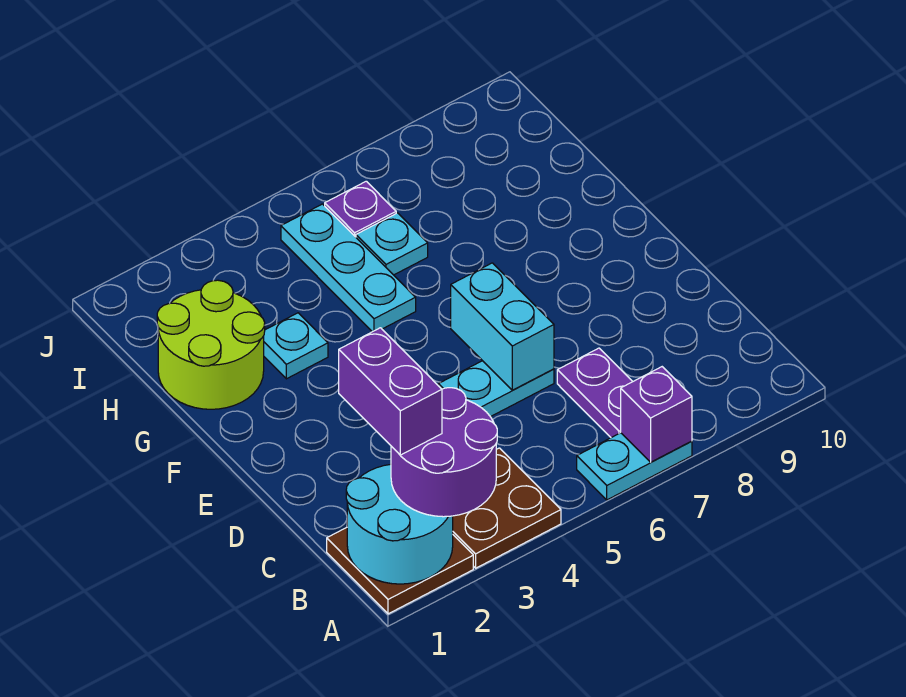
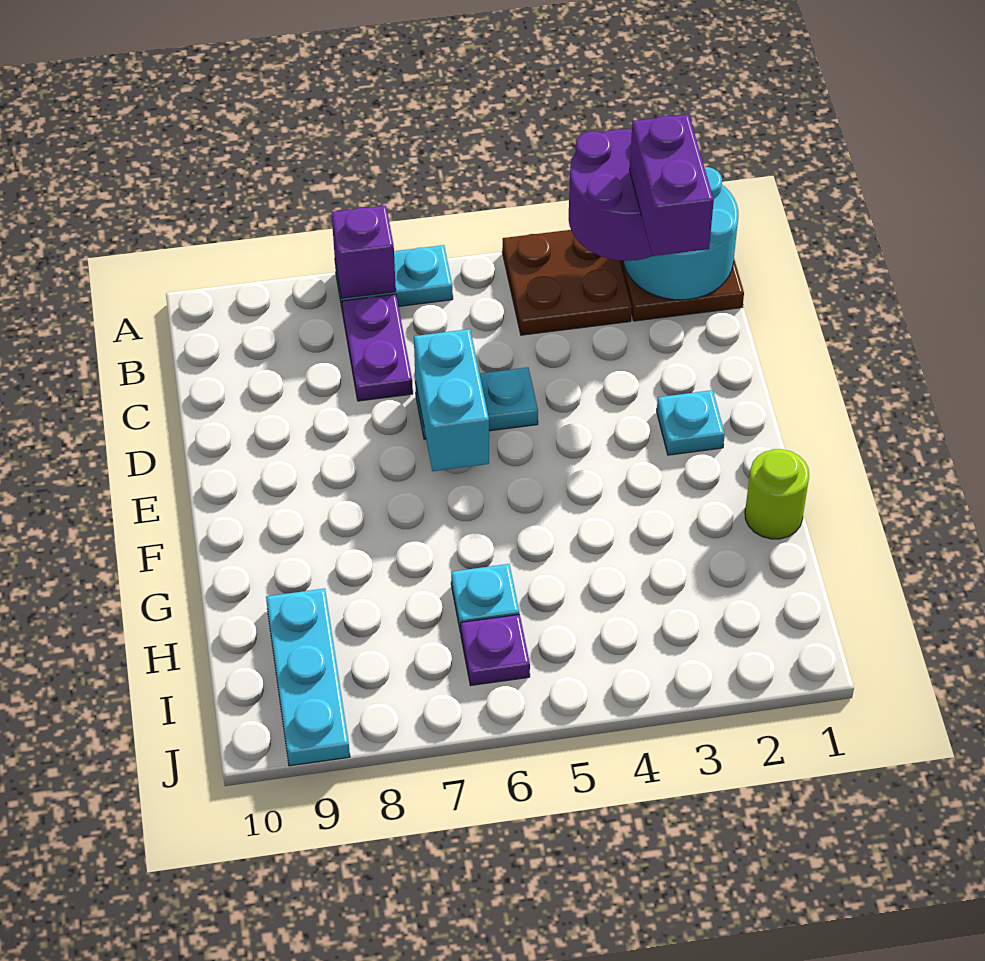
lime round brick G1:H2 level 1 -> lime round brick G1 level 1
cyan plate G3 level 1 -> cyan plate E2 level 1
cyan plate G5:I5 level 1 -> cyan plate H9:J9 level 1

